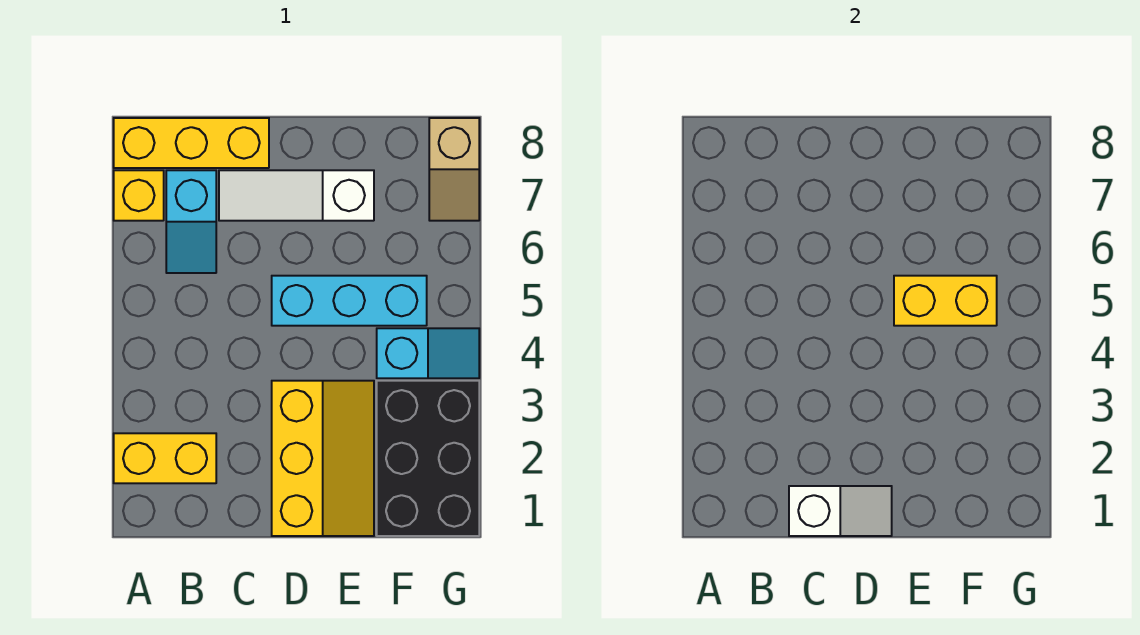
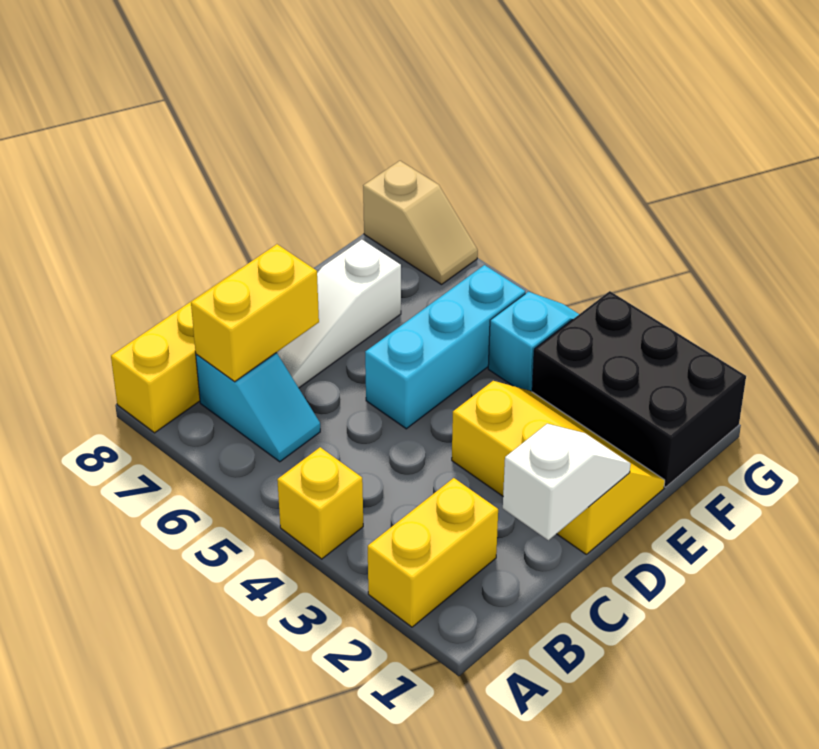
yellow brick A7 level 1 -> yellow brick A4 level 1
yellow brick E5:F5 level 2 -> yellow brick B7:C7 level 2

